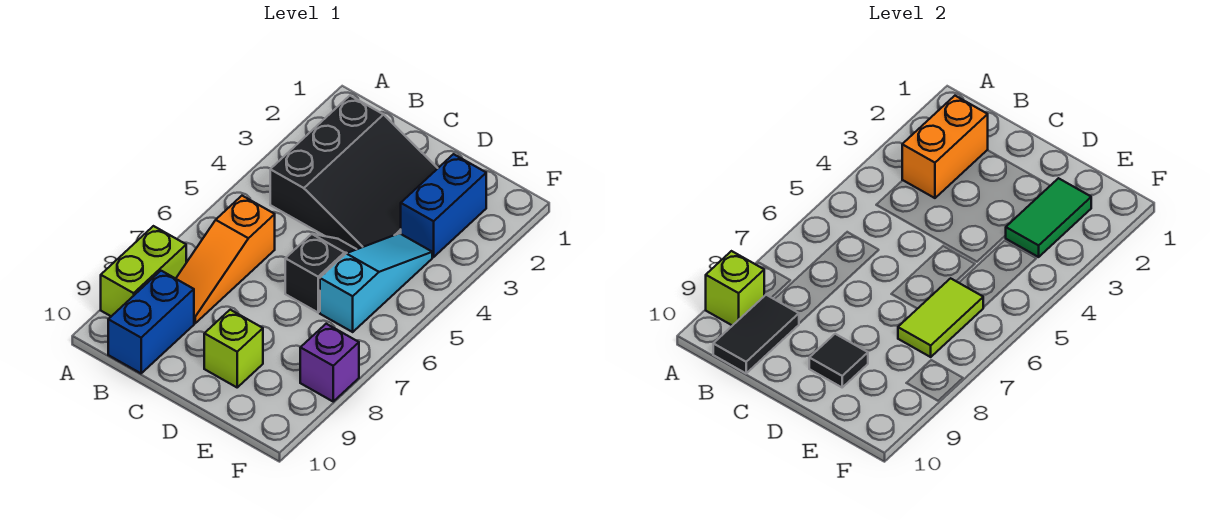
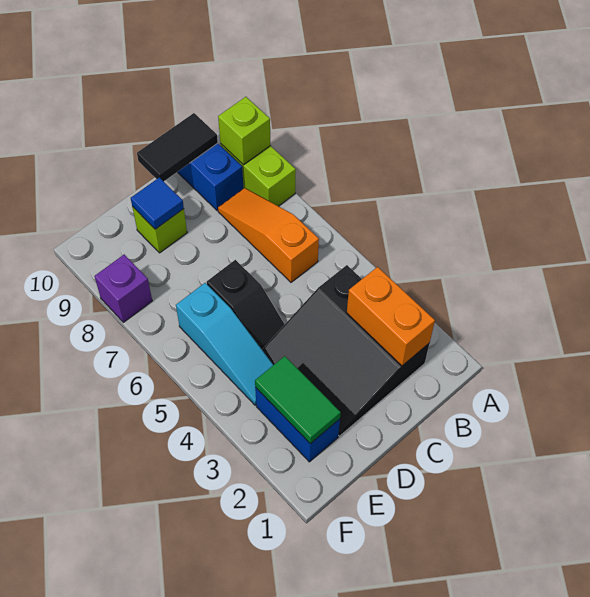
black tile B9:B10 level 2 -> black tile B10:C10 level 2
black tile D9 level 2 -> blue tile D9 level 2
lime tile E6:E7 level 2 -> none

